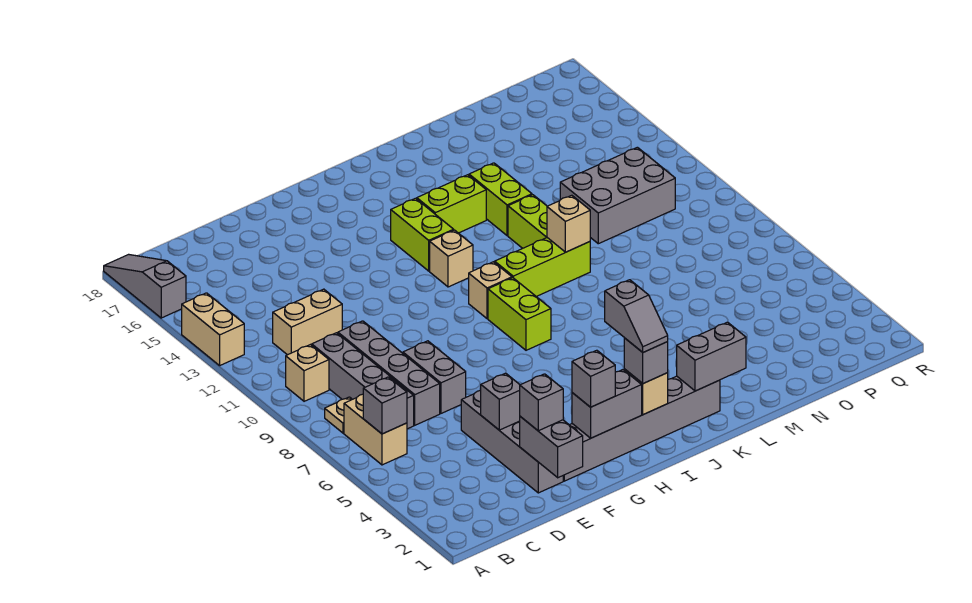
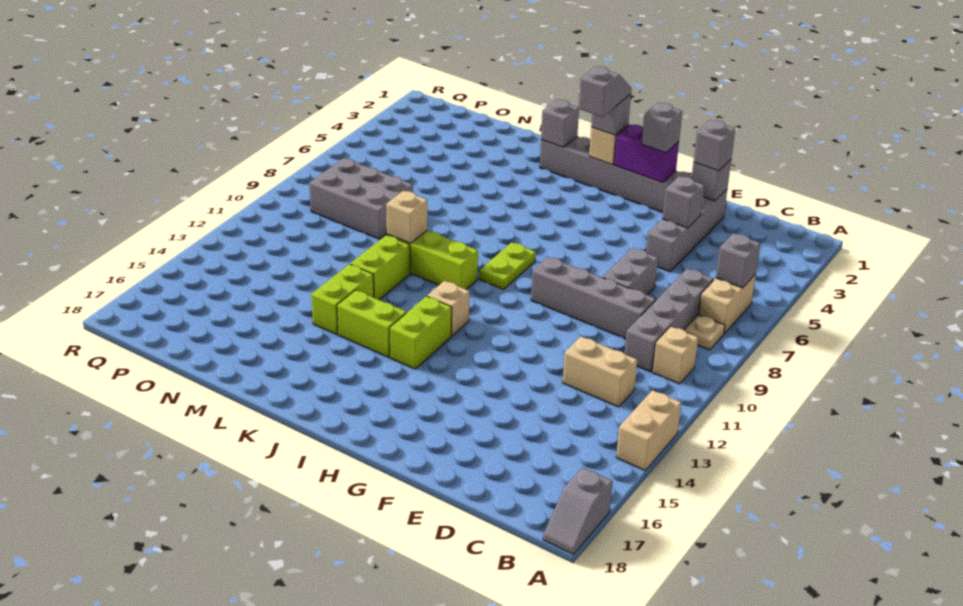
grey slope A16:A18 level 1 top 16 -> grey slope A17:A18 level 1 top 17
grey brick D7:D10 level 1 -> grey brick D9:G9 level 1
grey brick E1:E2 level 2 -> grey brick E2 level 2
grey brick G2:H2 level 2 -> purple brick G2:H2 level 2
lime brick I8:I9 level 1 -> lime plate I8:I9 level 1
tan brick I10 level 1 -> none
grey brick K2:L2 level 2 -> grey brick K2 level 2
grey brick N11:P12 level 1 -> grey brick N8:P9 level 1

